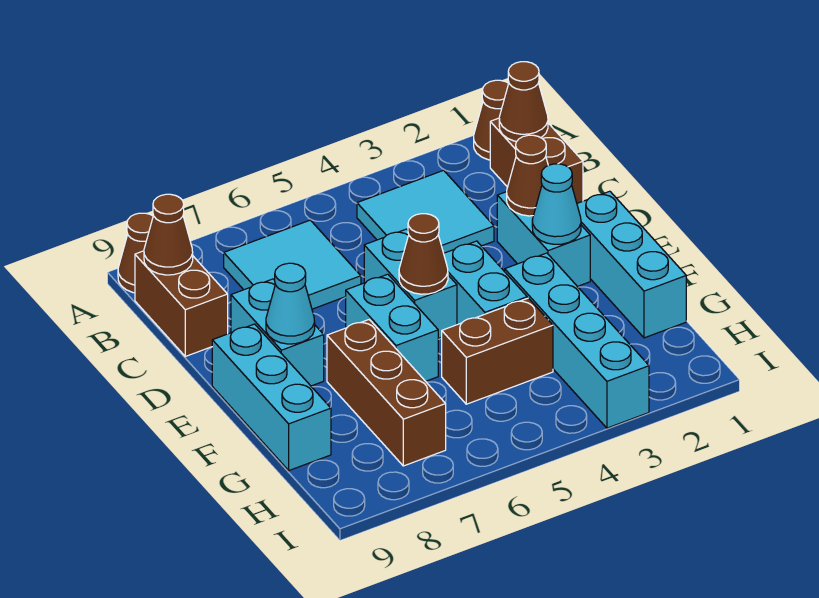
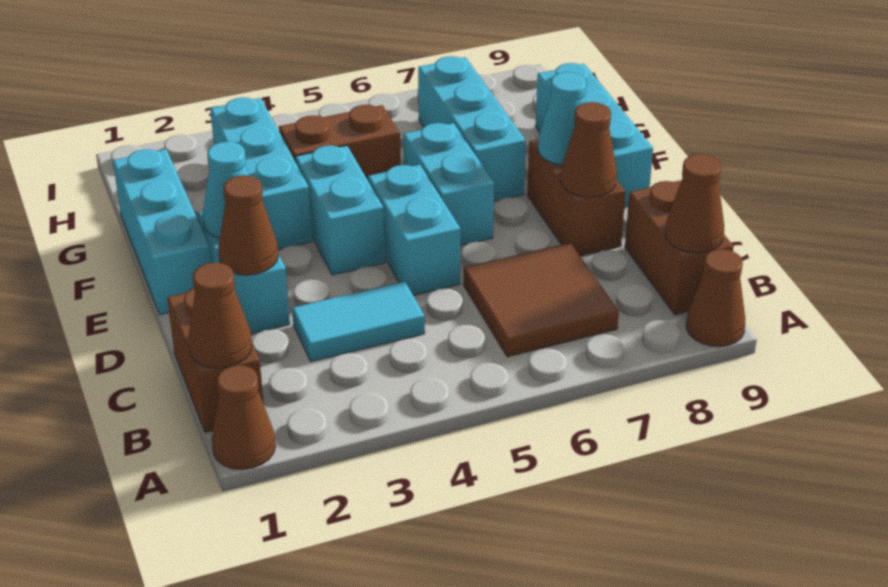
cyan tile B3:C4 level 1 -> cyan tile C3:C4 level 1
cyan tile B6:C7 level 1 -> brown tile B6:C7 level 1
cyan brick D8:E8 level 1 -> brown brick D8:E8 level 1
brown cone E5 level 2 -> brown cone D8 level 2
cyan brick F3:I3 level 1 -> cyan brick F3:H3 level 1
brown brick F7:H7 level 1 -> cyan brick F7:H7 level 1

